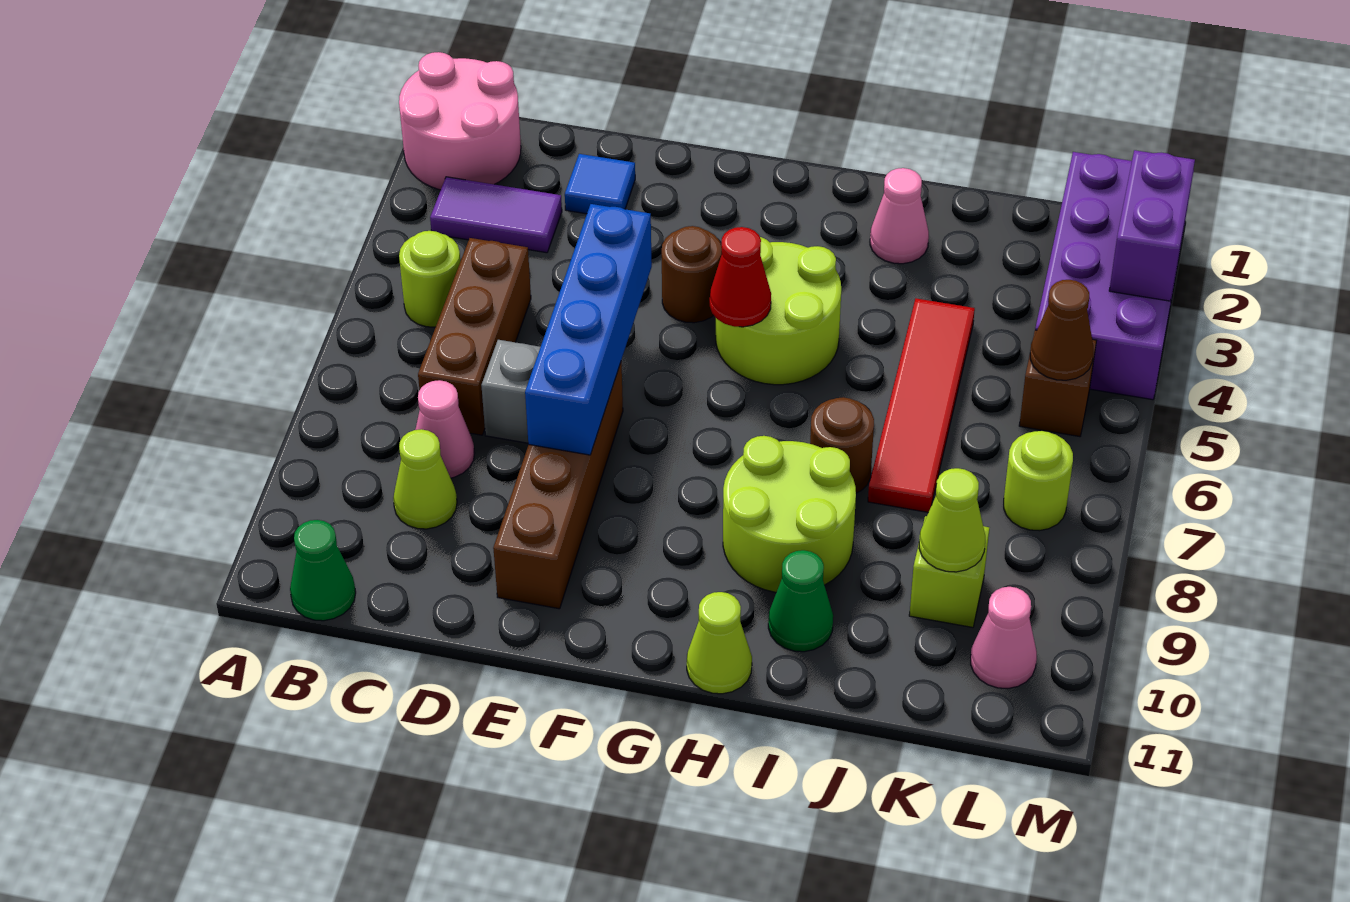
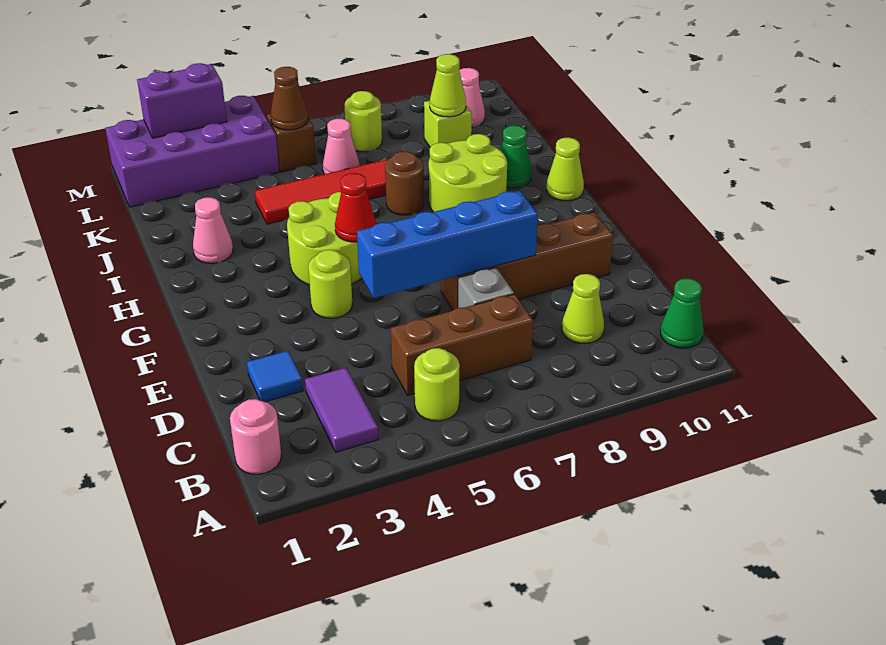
pink round brick A1:B2 level 1 -> pink round brick B1 level 1
pink cone C8 level 1 -> pink cone K6 level 1
brown round brick F4 level 1 -> lime round brick F4 level 1

